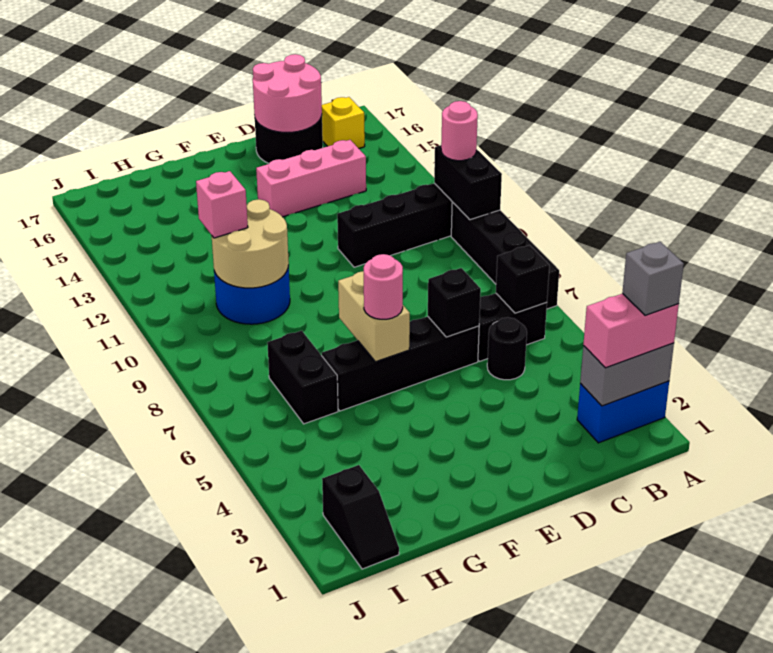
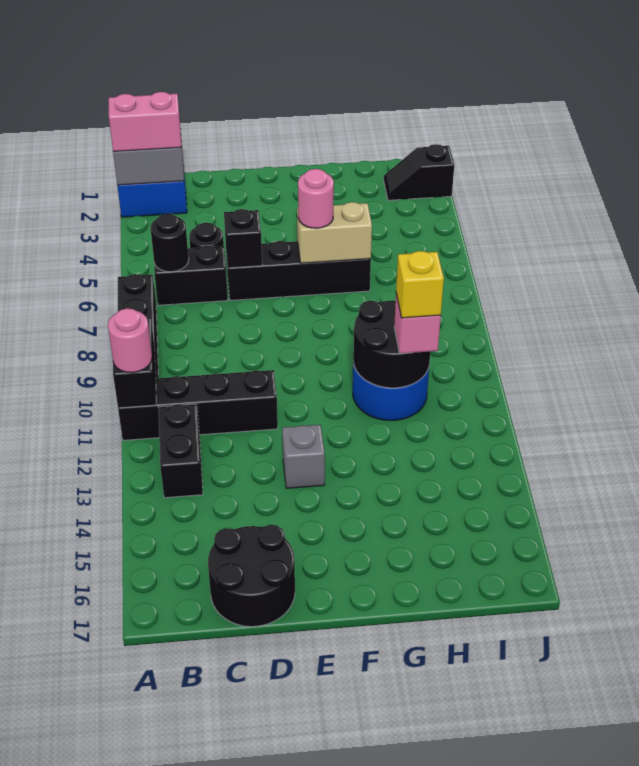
grey brick A2 level 4 -> grey brick E13 level 1
black brick B6 level 2 -> black round brick B6 level 2
yellow brick B16 level 1 -> yellow brick H11 level 4
pink brick C14:E14 level 1 -> none
pink round brick C16:D17 level 2 -> none
tan brick F6:F7 level 2 -> tan brick F6:G6 level 2
tan round brick G10:H11 level 2 -> black round brick G10:H11 level 2
black brick H6:H7 level 1 -> black brick B12:B13 level 1
black slope I1:I2 level 1 top 2 -> black slope I2:J2 level 1 top J

